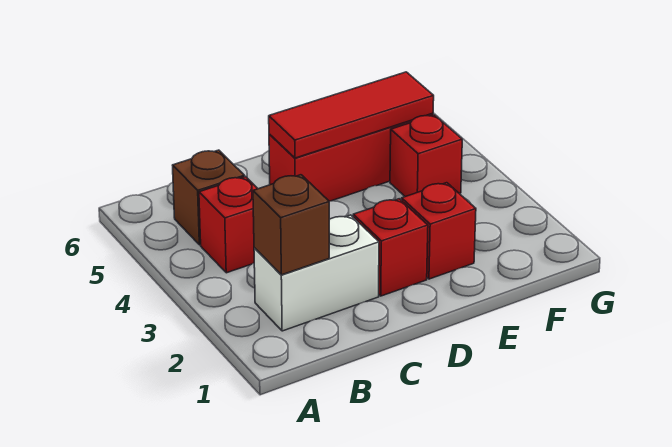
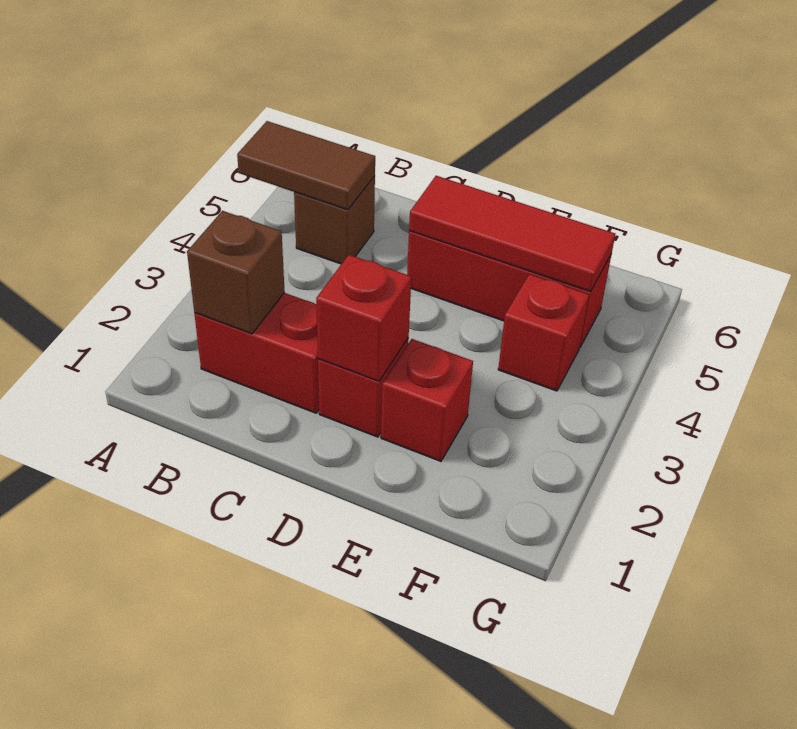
none -> brown tile A5:B5 level 2
white brick B2:C2 level 1 -> red brick B2:C2 level 1
red brick B4 level 1 -> red brick D2 level 2

